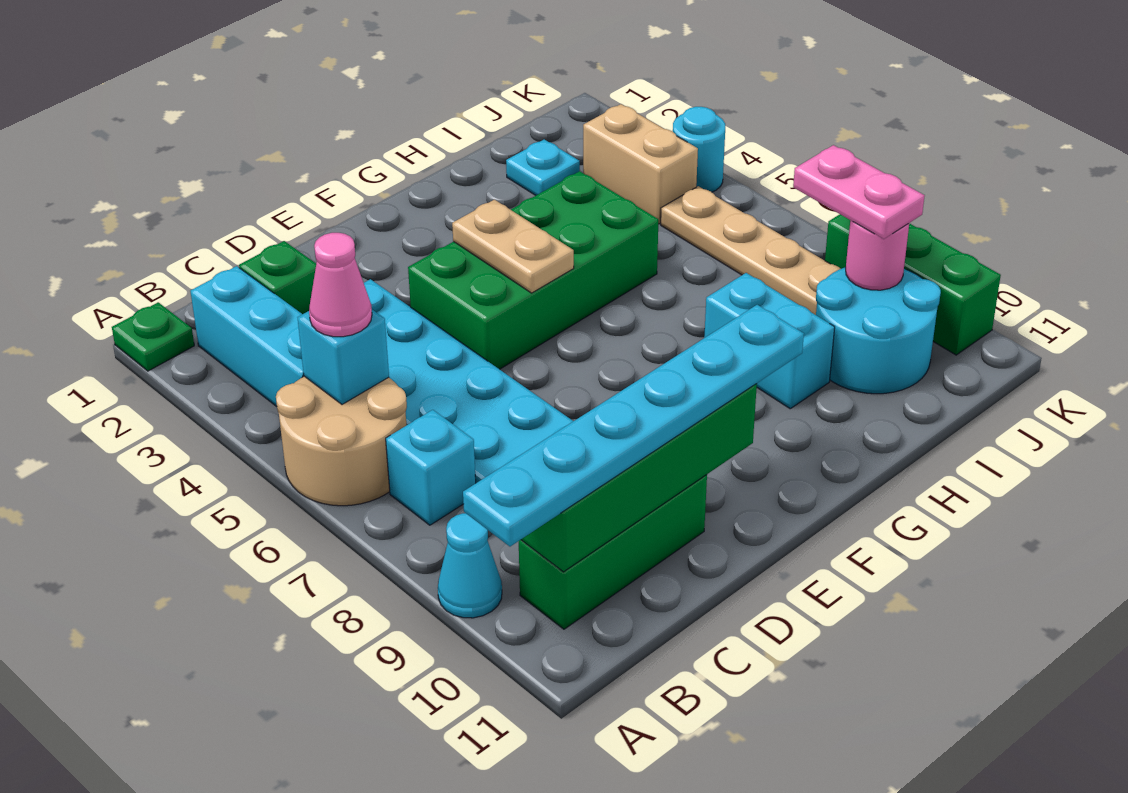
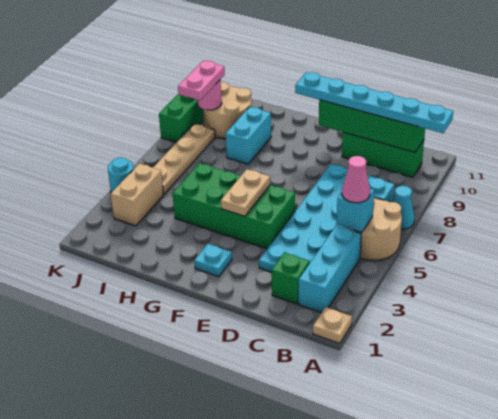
green plate A1 level 1 -> tan plate A1 level 1
cyan cone A9 level 1 -> cyan cone A7 level 1
cyan plate I2 level 1 -> cyan plate F2 level 1
cyan round brick I9:J10 level 1 -> tan round brick I9:J10 level 1

